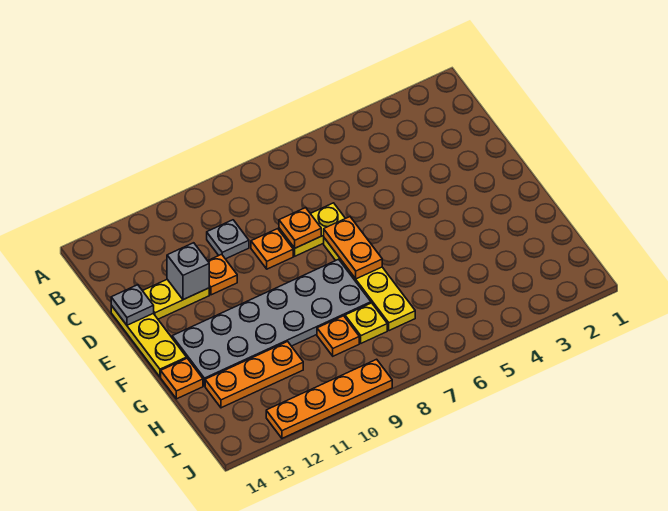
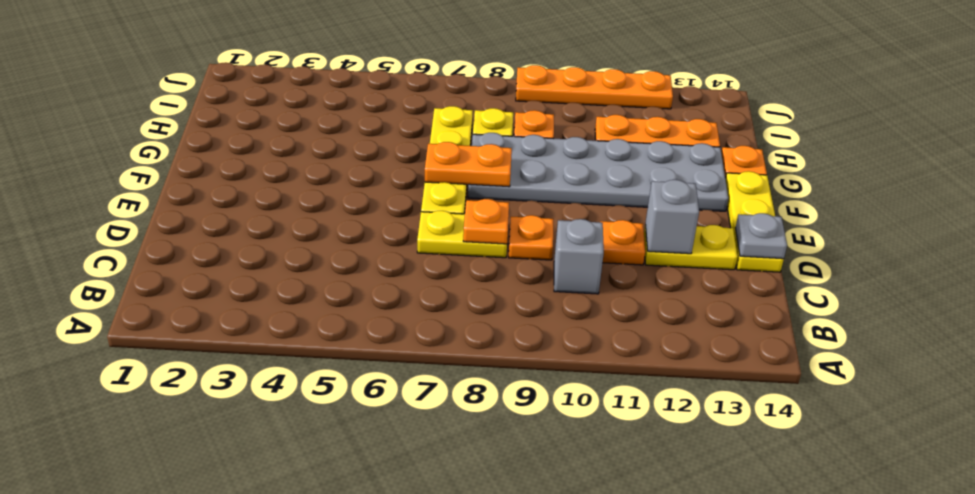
grey plate C10 level 1 -> grey brick C10 level 1
orange plate E7:F7 level 2 -> orange plate F7:F8 level 2

